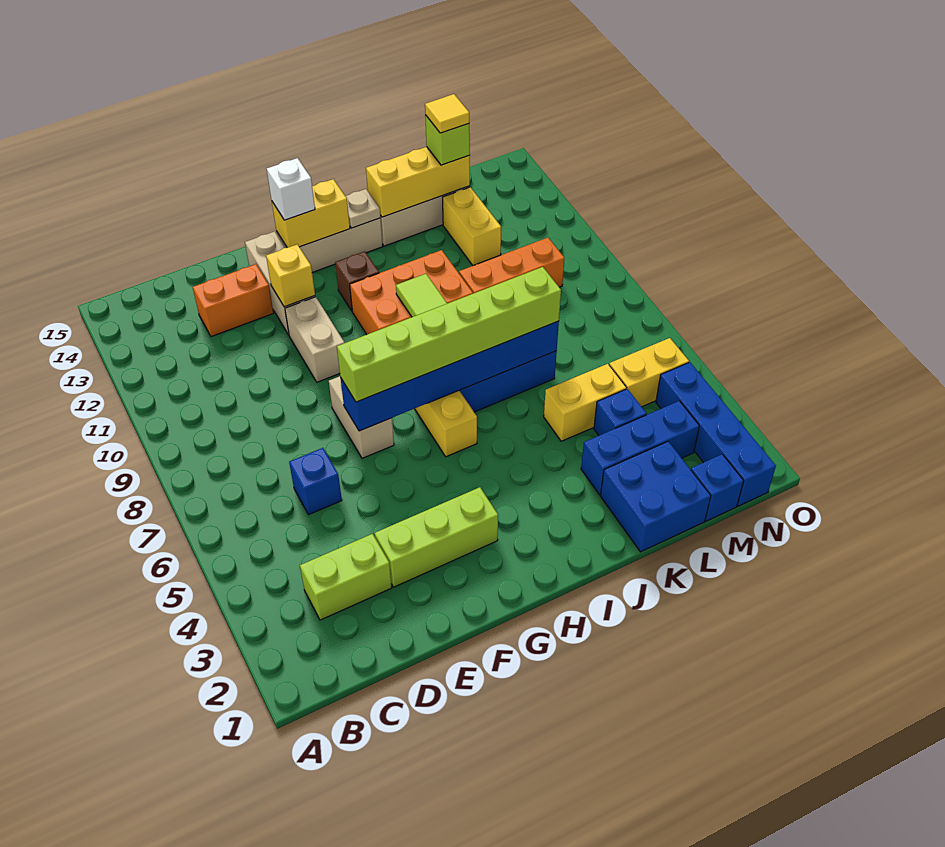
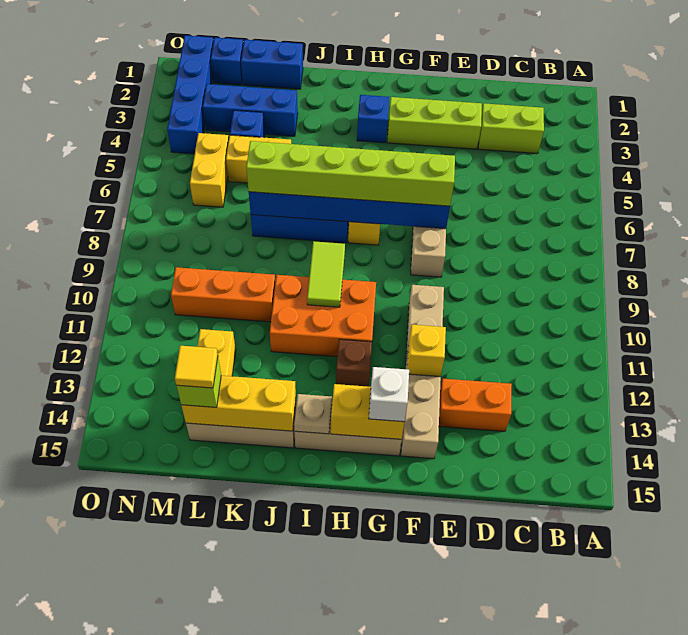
blue brick D6 level 1 -> blue brick H3 level 1
blue brick K1:L2 level 1 -> blue brick K1:L1 level 1
yellow brick M5:N5 level 1 -> yellow brick M5:M6 level 1

